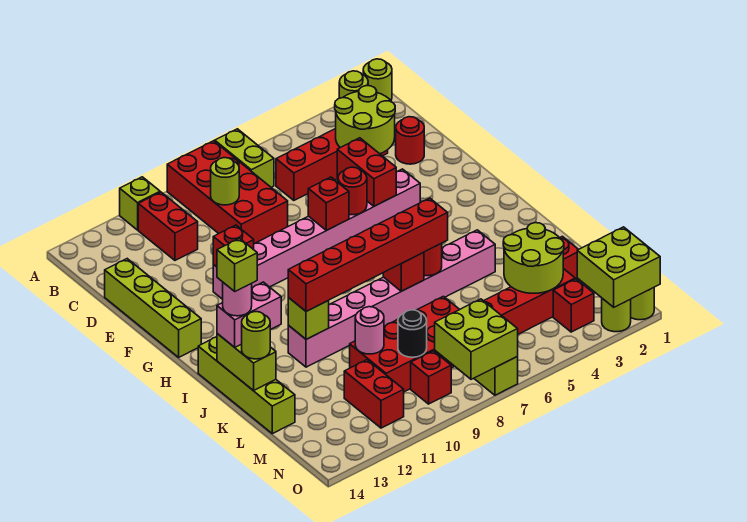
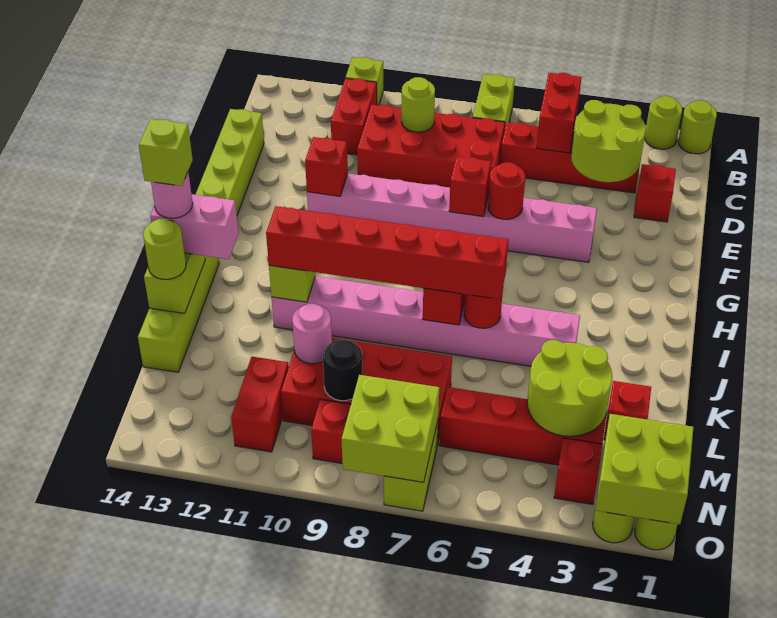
red brick A8:D9 level 1 -> red brick C7:D10 level 1
red round brick D2 level 1 -> red brick D2 level 1
red brick E5:F5 level 2 -> red brick B5:C5 level 2

